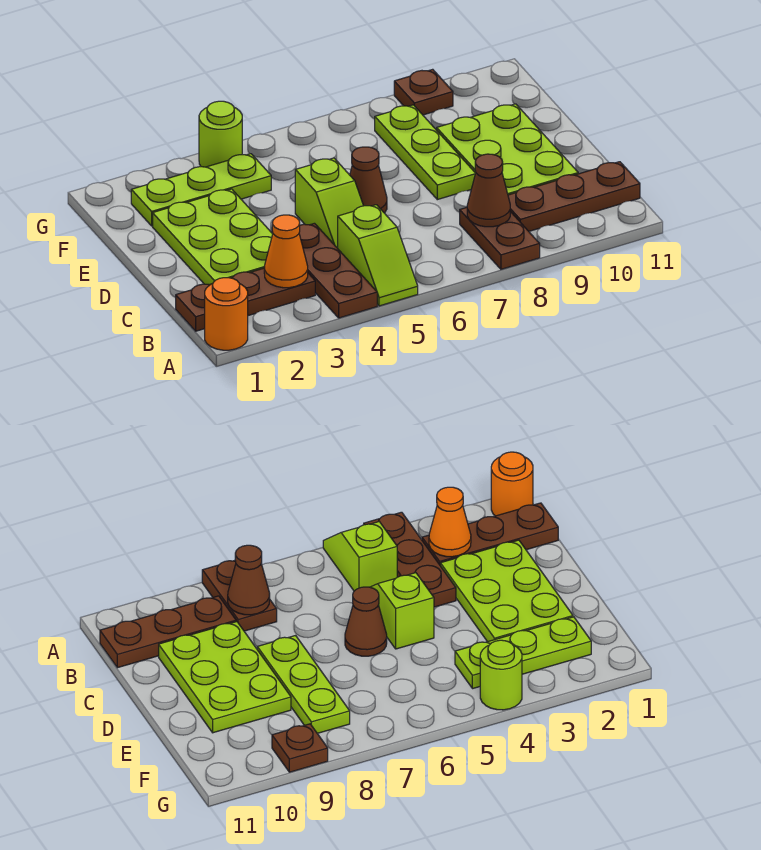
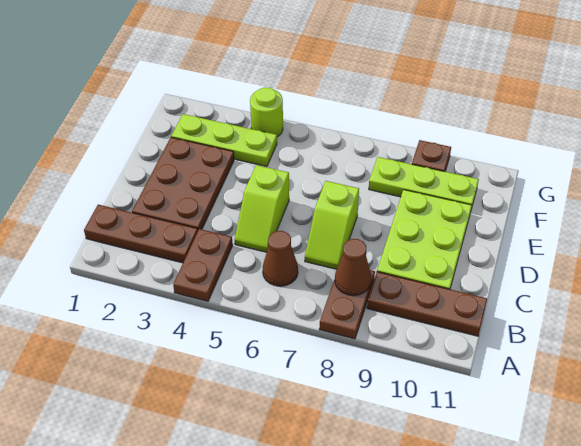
orange round brick A1 level 1 -> none
brown plate A4:C4 level 1 -> brown plate A4:B4 level 1
lime slope A5:B5 level 1 top B -> lime slope C7:D7 level 1 top D
orange cone B3 level 2 -> none
lime plate C2:E3 level 1 -> brown plate C2:E3 level 1
brown cone D6 level 1 -> brown cone B6 level 1
lime plate D8:F8 level 1 -> lime plate F8:F10 level 1

